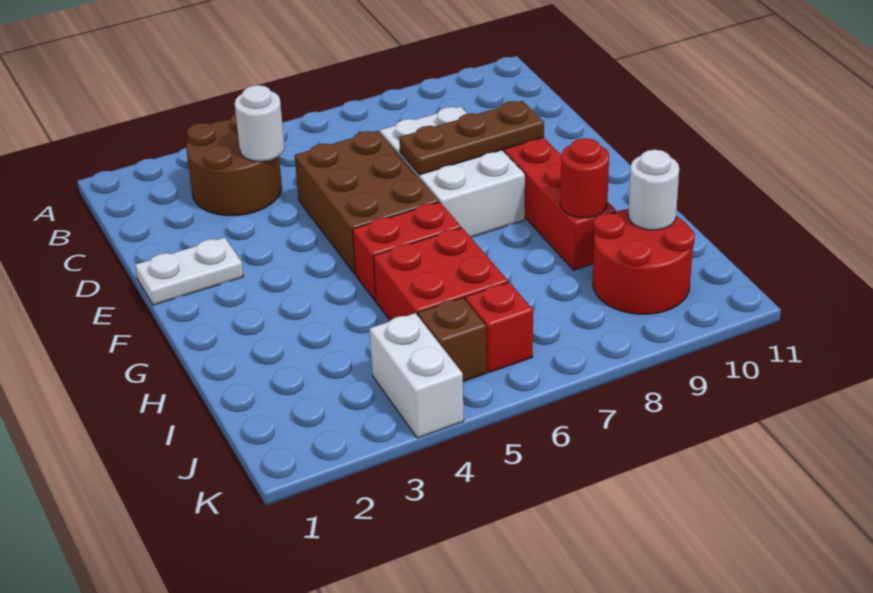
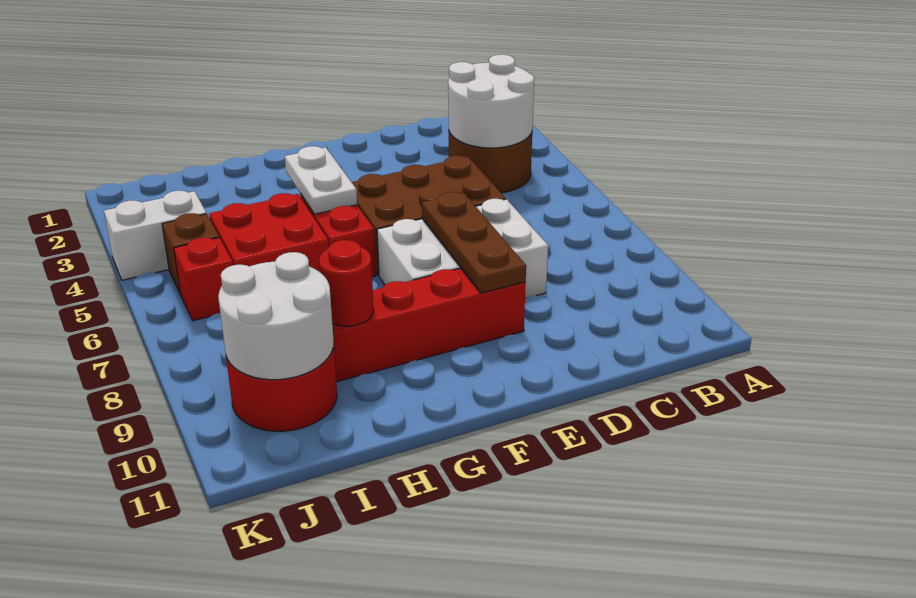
white round brick C4 level 2 -> white round brick B3:C4 level 2
white plate E1:E2 level 1 -> white plate G4:G5 level 2
white round brick I10 level 2 -> white round brick I9:J10 level 2

